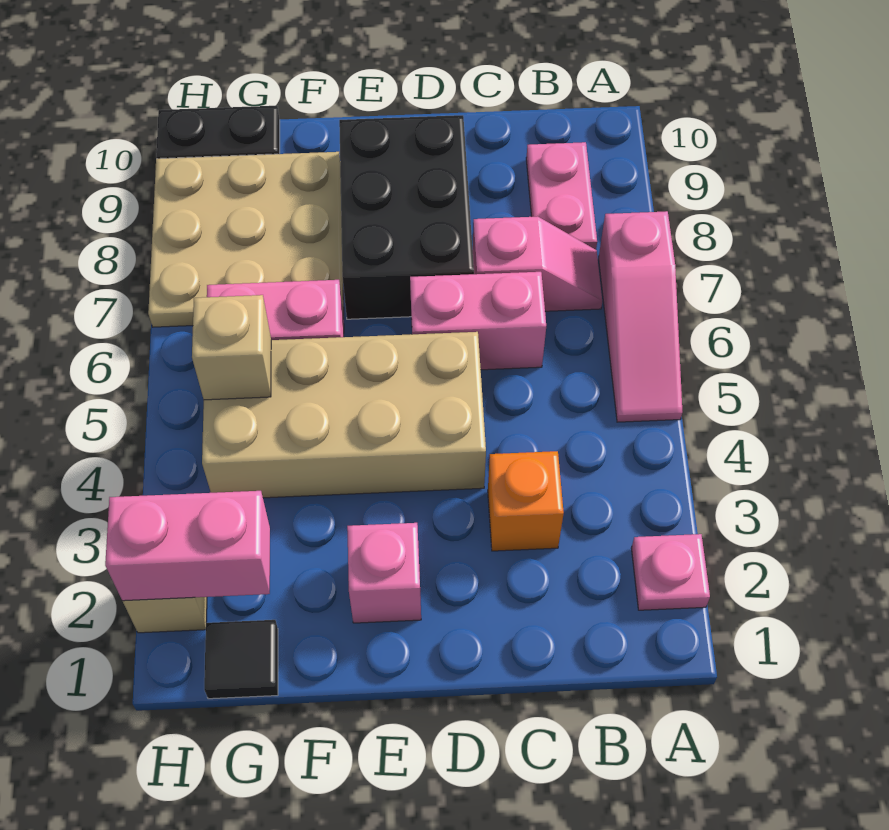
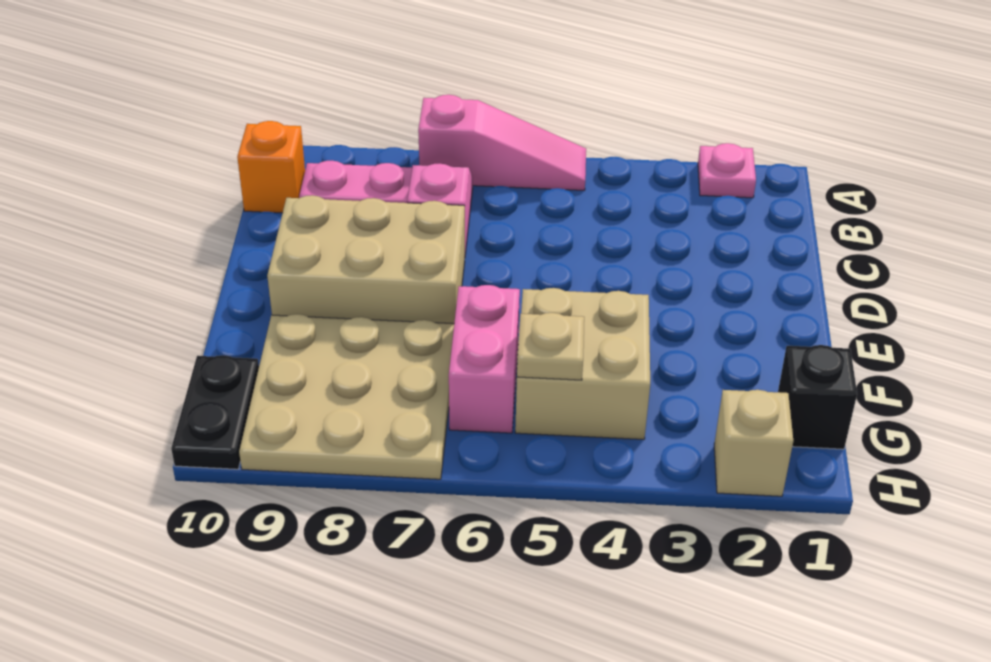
orange brick C3 level 1 -> orange brick B10 level 1
pink brick C6:D6 level 1 -> none
tan brick D4:G5 level 1 -> tan brick F4:G5 level 1
black brick D7:E9 level 1 -> tan brick D7:E9 level 1
pink brick E2 level 1 -> none
black tile G1 level 1 -> black brick G1 level 1
pink brick G2:H2 level 2 -> none
tan brick G5 level 2 -> tan plate G5 level 2

